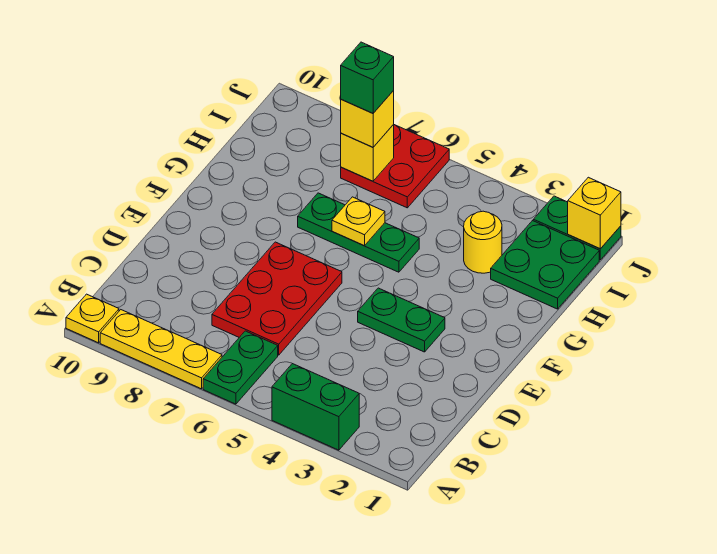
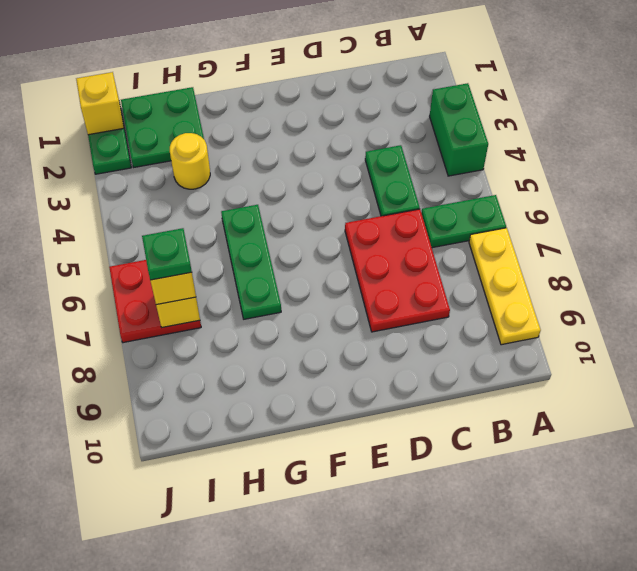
yellow plate A10 level 1 -> none
red plate C6:E7 level 1 -> red plate C6:D8 level 1
green plate E3:E4 level 1 -> green plate C4:C5 level 1
yellow plate G6 level 2 -> none
green brick I7 level 4 -> green plate I7 level 4

